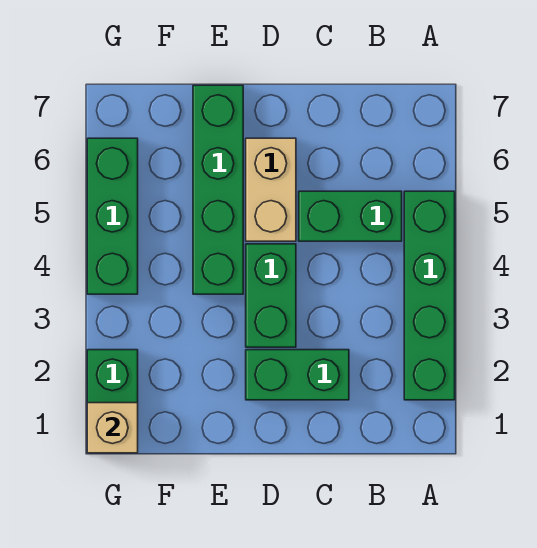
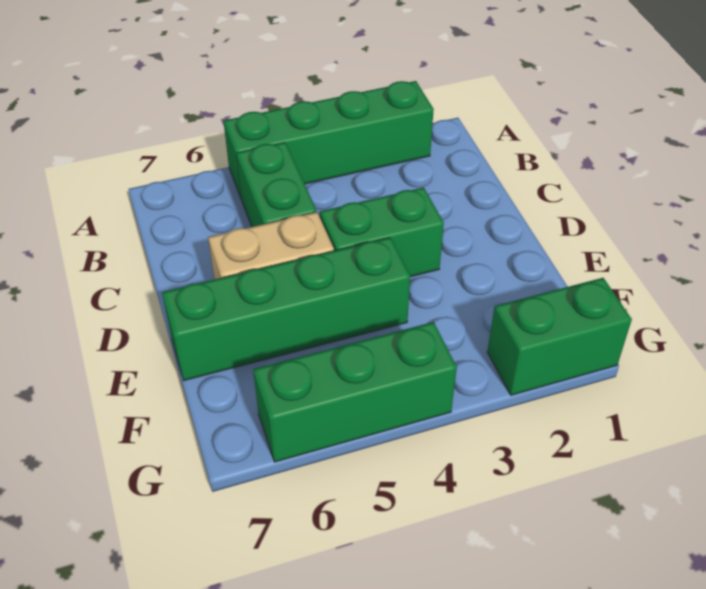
green brick C2:D2 level 1 -> none
tan brick G1 level 2 -> none

